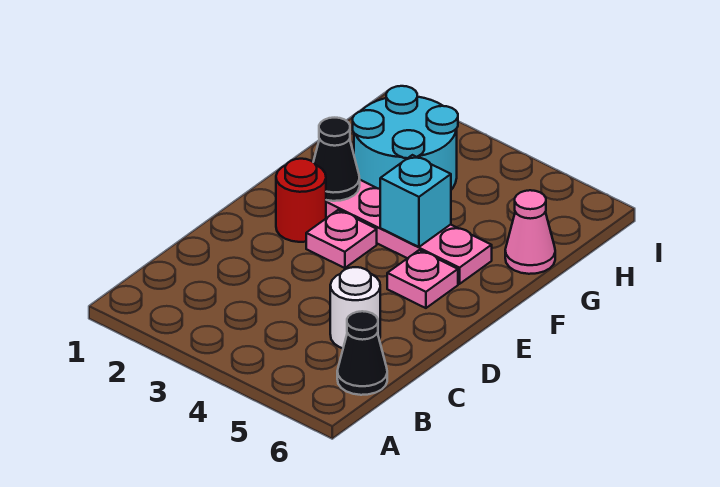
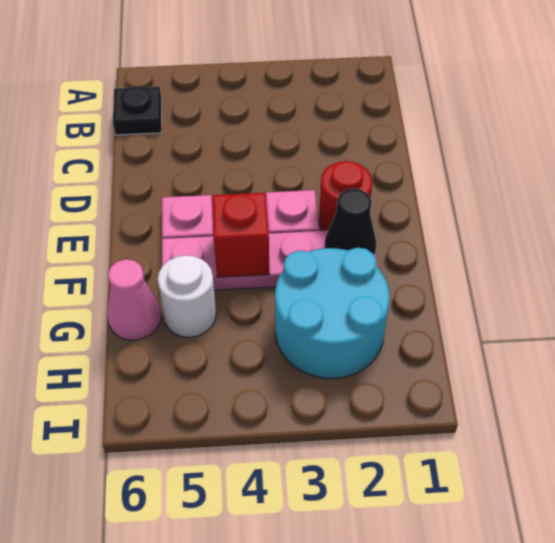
black cone B6 level 1 -> black plate B6 level 1
white round brick C5 level 1 -> white round brick G5 level 1
cyan brick F4 level 2 -> red brick F4 level 2

